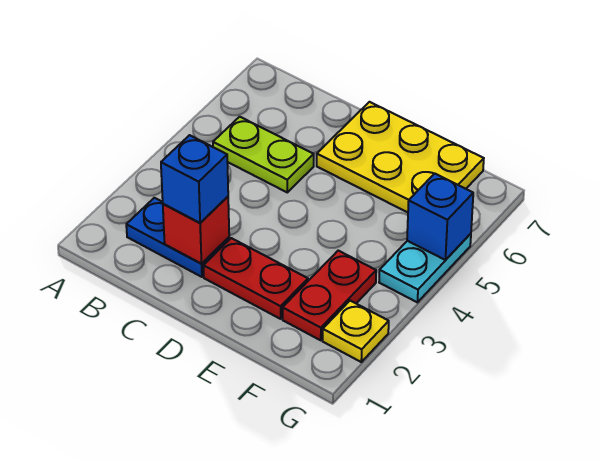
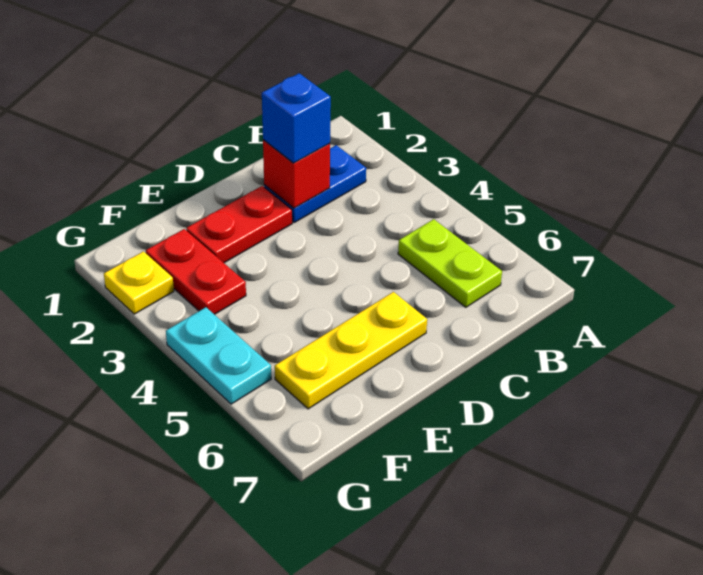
lime plate B5:C5 level 1 -> lime plate B5:B6 level 1
yellow plate D6:F7 level 1 -> yellow plate D6:F6 level 1
blue brick G5 level 2 -> none

